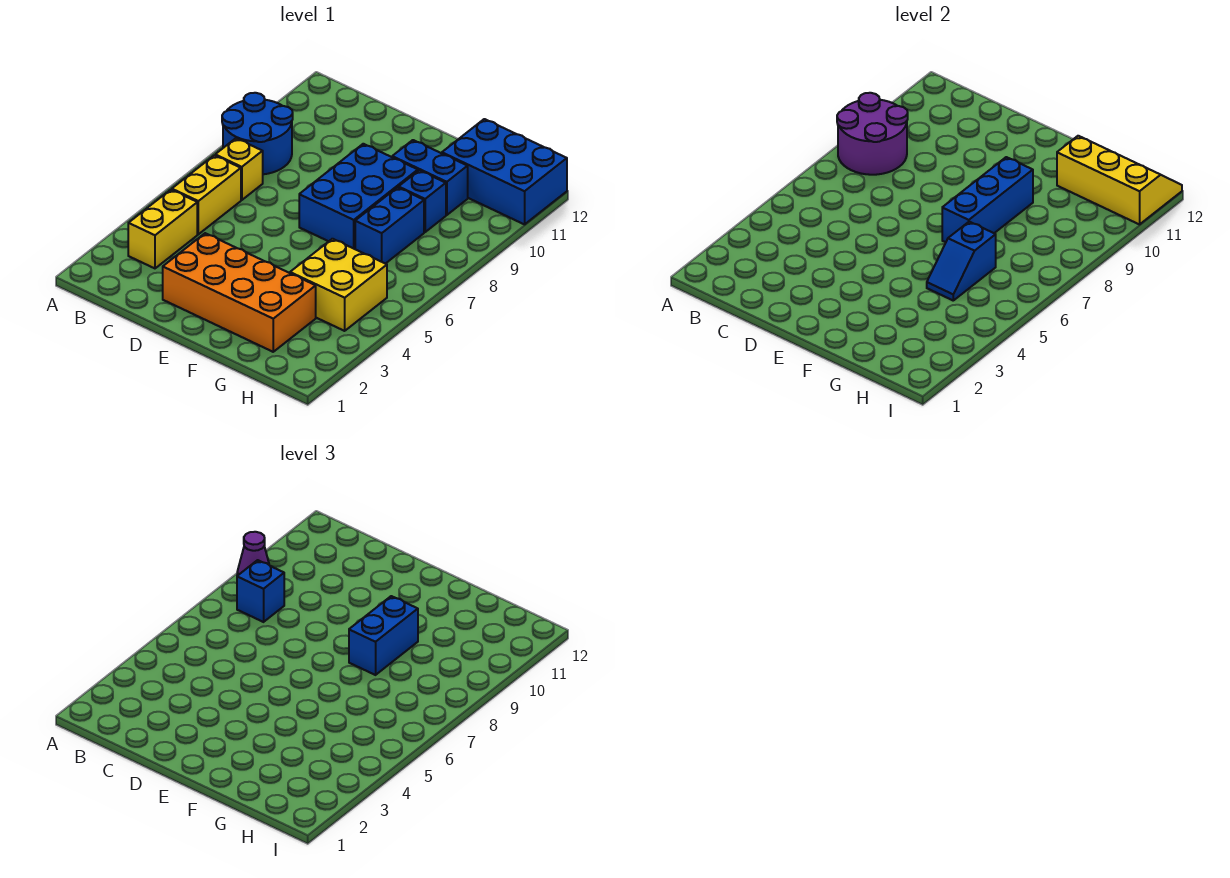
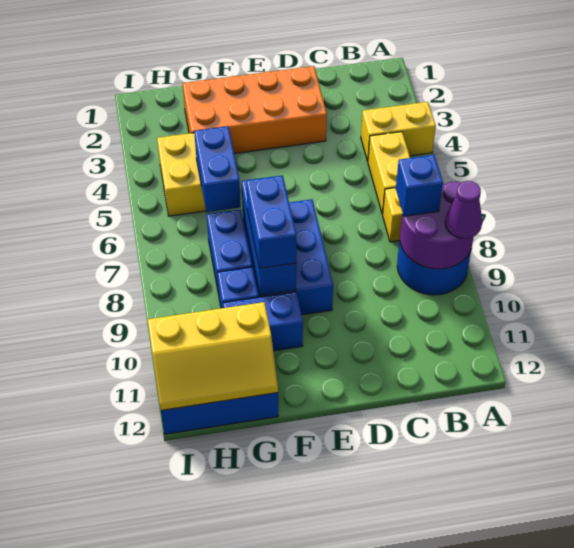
yellow brick B3:B4 level 1 -> yellow brick A4:B4 level 1
blue slope G5:G6 level 2 top 6 -> blue brick G5:G6 level 2

